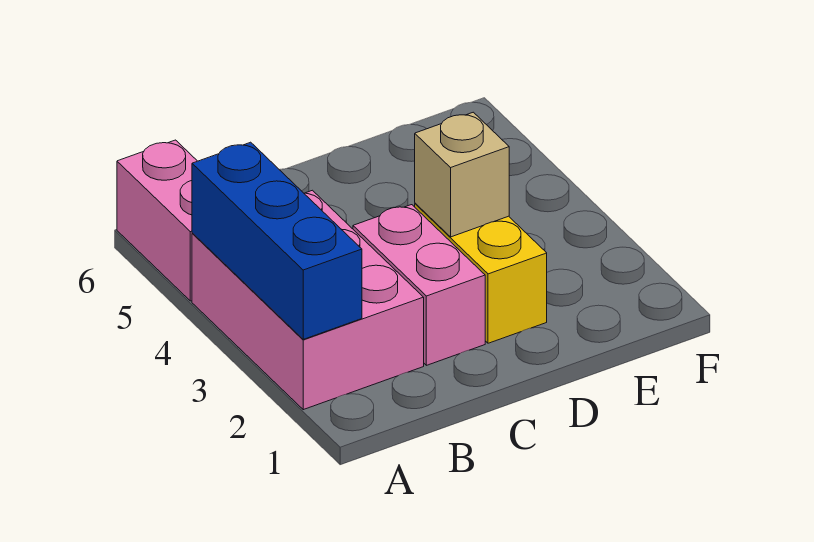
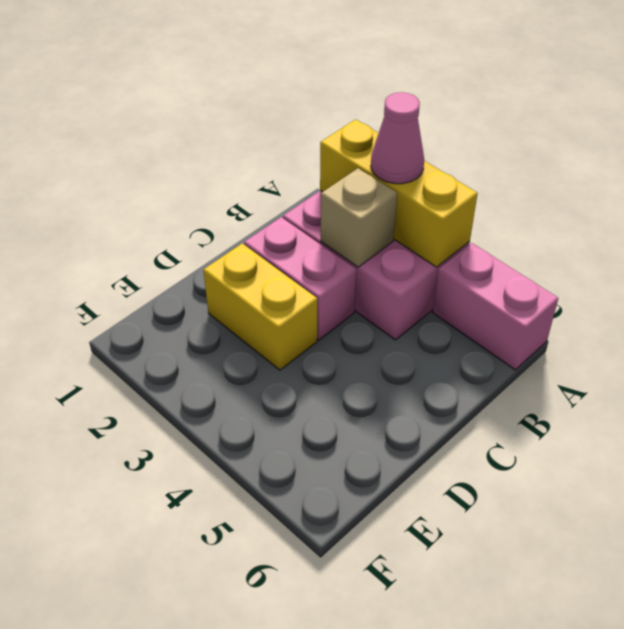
blue brick A2:A4 level 2 -> yellow brick A2:A4 level 2
none -> pink cone A3 level 3
tan brick D3 level 2 -> tan brick B3 level 2

